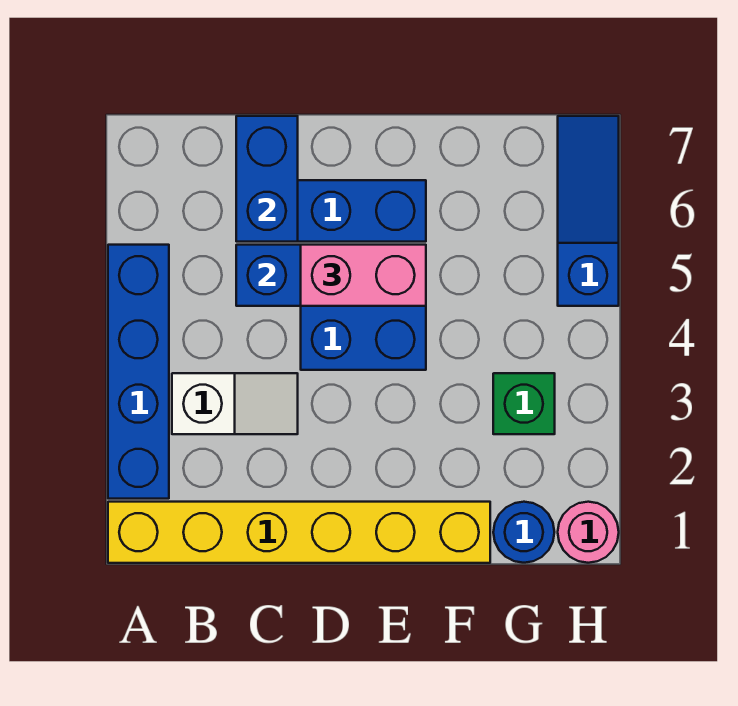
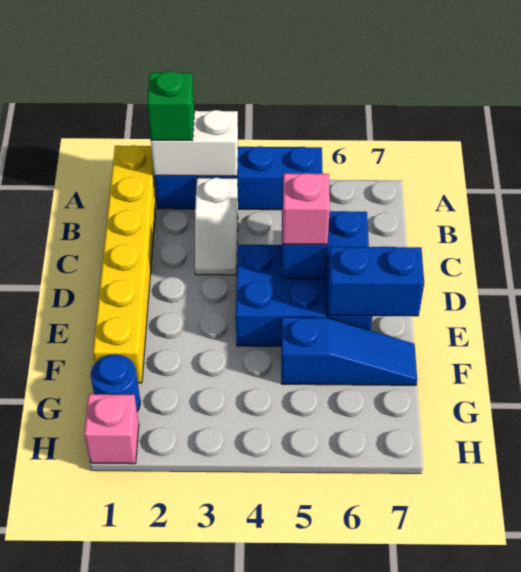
none -> white brick A2:A3 level 2
blue brick C6:C7 level 2 -> blue brick E6:E7 level 2
pink brick D5:E5 level 3 -> pink brick D5 level 3
green brick G3 level 1 -> green brick A2 level 3
pink round brick H1 level 1 -> pink brick H1 level 1
blue slope H5:H7 level 1 top 5 -> blue slope F5:F7 level 1 top 5

